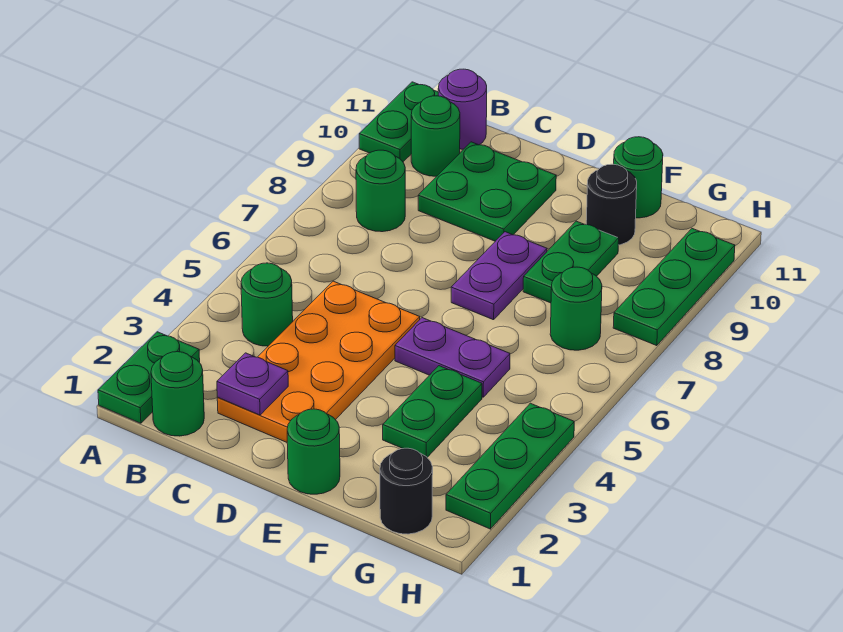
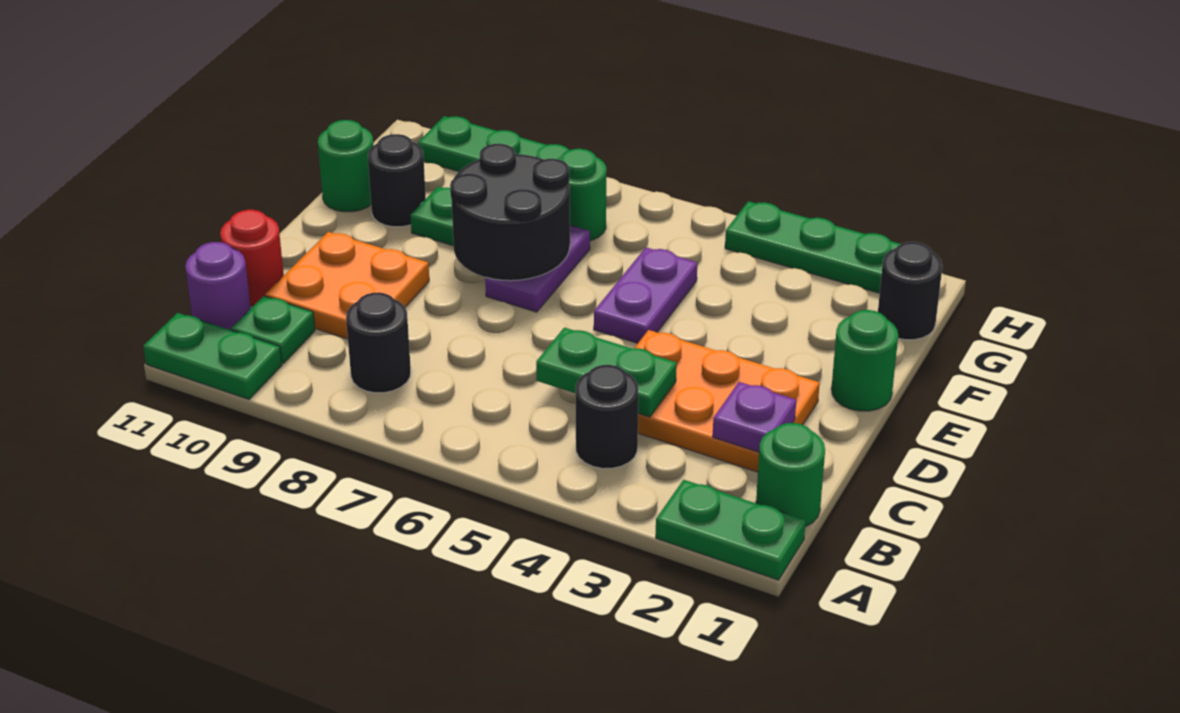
green round brick B4 level 1 -> black round brick B4 level 1
green round brick B8 level 1 -> black round brick B8 level 1
green round brick B10 level 1 -> green plate B10 level 1
orange plate C2:D5 level 1 -> orange plate C2:D4 level 1
green plate C9:D10 level 1 -> orange plate C9:D10 level 1
none -> red round brick C11 level 1
purple plate E7:E8 level 1 -> purple plate E7:F7 level 1
none -> black round brick E7:F8 level 2
green plate F3:F4 level 1 -> green plate C4:C5 level 2

